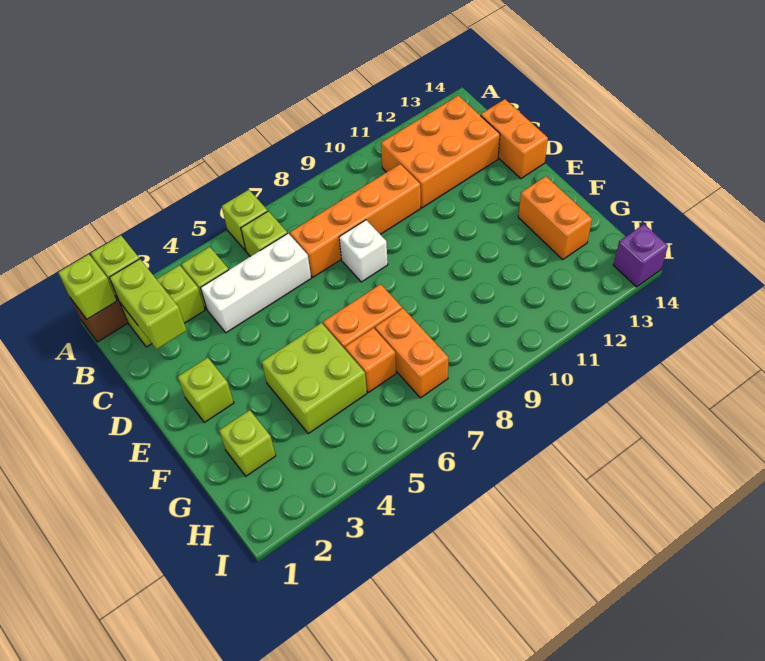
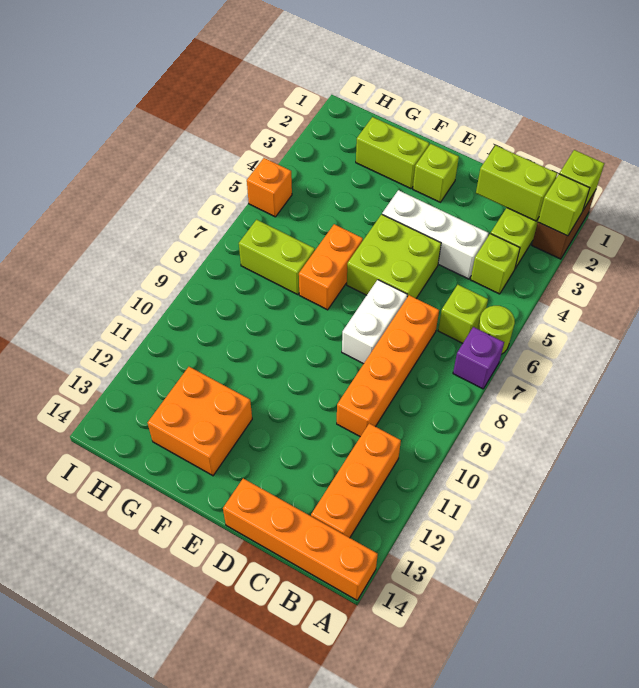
lime brick A6 level 1 -> lime round brick A6 level 1
orange brick B11:C13 level 1 -> orange brick B11:B13 level 1
white brick C4:C6 level 1 -> white brick C4:E4 level 1
orange brick C14:D14 level 1 -> orange brick A14:D14 level 1
white brick D8 level 1 -> white brick D7:D8 level 1
lime brick F4:G5 level 1 -> lime brick D5:E6 level 1
orange brick F13:G13 level 1 -> orange brick F12:G13 level 1
lime brick G2 level 1 -> lime brick F2:G2 level 1
orange brick G6 level 1 -> orange brick I5 level 1
orange brick G7:H7 level 1 -> lime brick G7:H7 level 1
purple brick I14 level 1 -> purple brick A7 level 1

